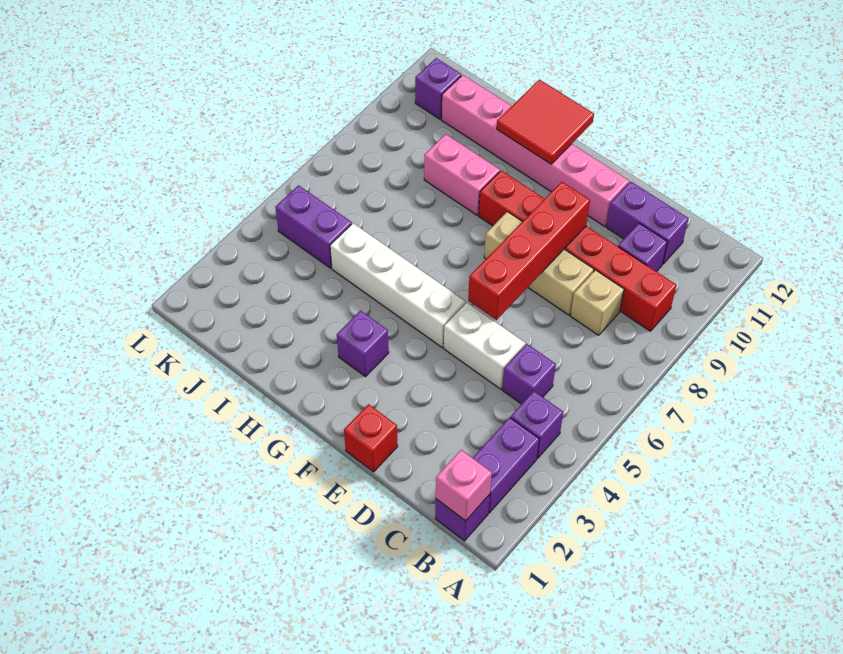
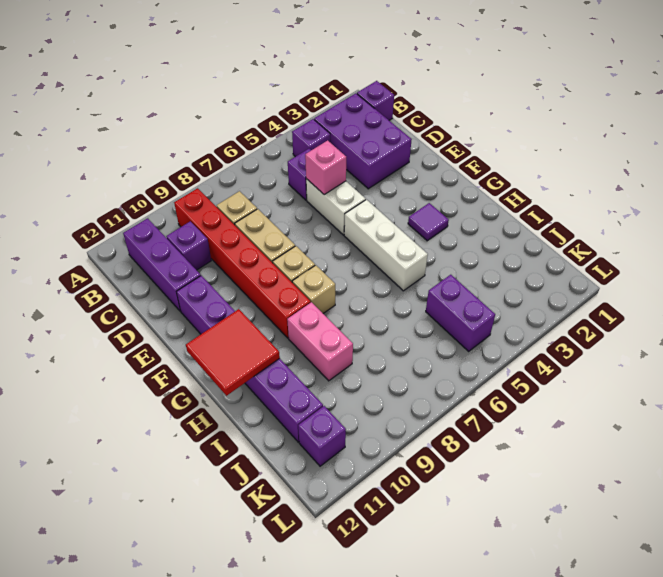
pink brick B1 level 2 -> pink brick D5 level 2
purple brick B2:B3 level 1 -> purple brick B2:D3 level 1
purple brick C11:D11 level 1 -> purple brick B11:D11 level 1
red brick E1 level 1 -> none
red brick E6:E9 level 2 -> none
pink brick E11:J11 level 1 -> purple brick E11:J11 level 1
white brick F5:I5 level 1 -> white brick F5:H5 level 1
purple brick G3 level 1 -> purple tile G3 level 1
none -> tan brick G8 level 1

